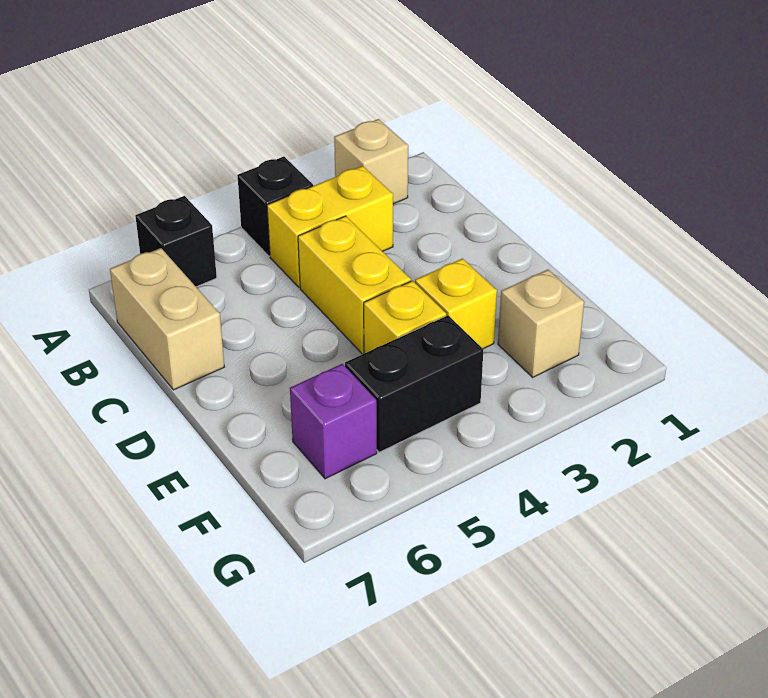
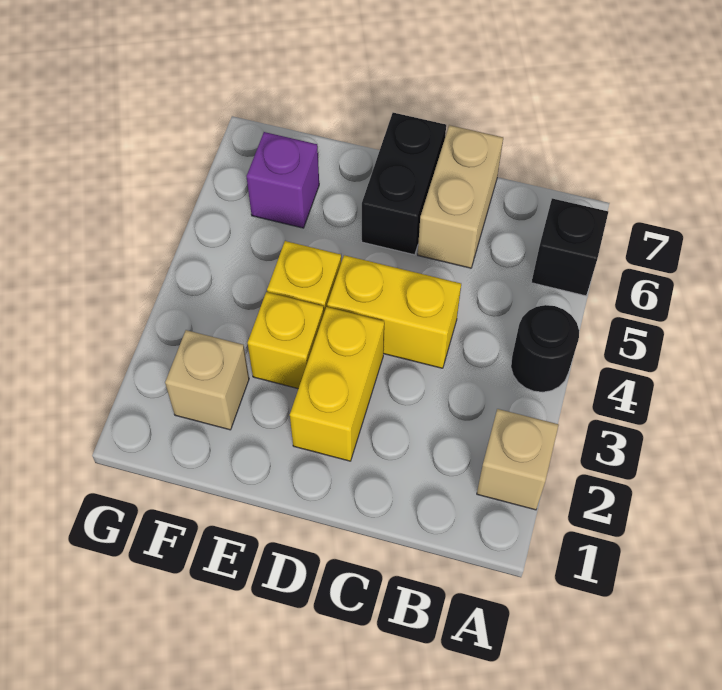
black brick A4 level 1 -> black round brick A4 level 1
yellow brick B3:B4 level 1 -> yellow brick D2:D3 level 1
tan brick B7:C7 level 1 -> tan brick C6:C7 level 1
black brick F4:F5 level 1 -> black brick D6:D7 level 1

